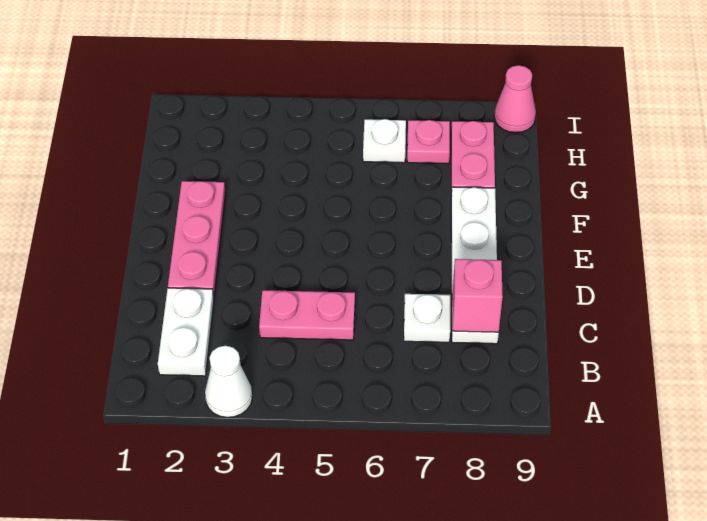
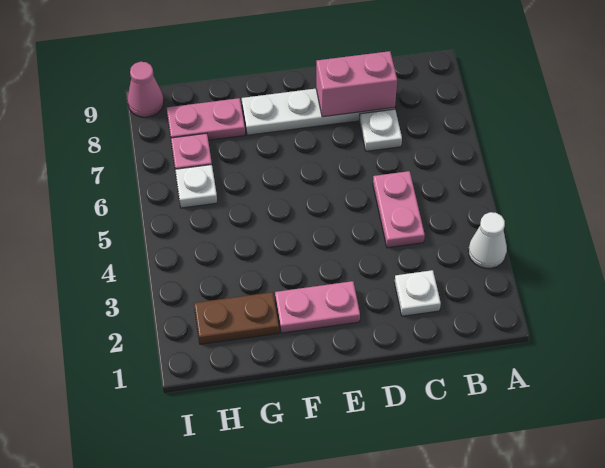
white plate B2:C2 level 1 -> white plate C2 level 1
pink brick C8 level 2 -> pink brick C8:D8 level 2
pink plate D2:F2 level 1 -> pink plate E2:F2 level 1
none -> brown plate G2:H2 level 1

